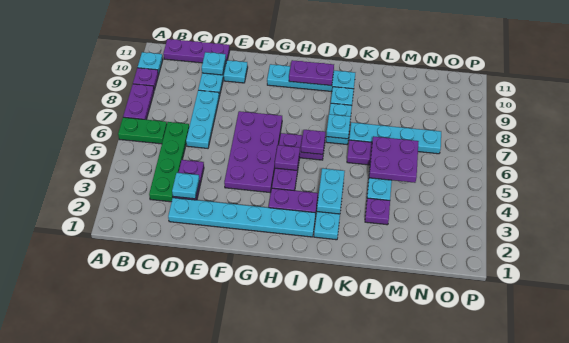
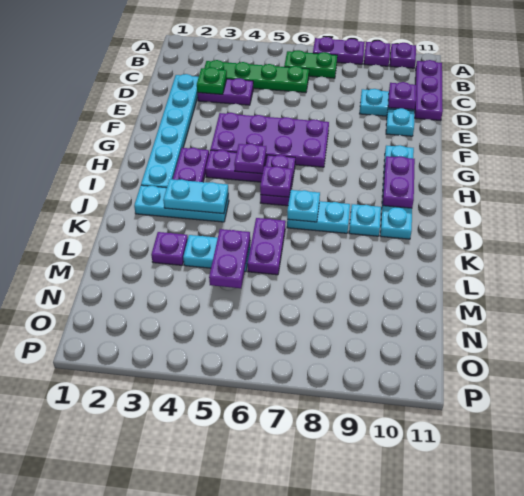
green plate A6:B6 level 1 -> green plate B6:B7 level 1
cyan plate A10 level 1 -> purple plate A10 level 1
cyan plate D3 level 2 -> green plate D3 level 2
cyan plate D6:D8 level 1 -> none
cyan plate D10 level 2 -> purple plate D10 level 2
cyan plate K7:N7 level 1 -> none
purple plate L5:M6 level 2 -> purple plate L5:M5 level 2

